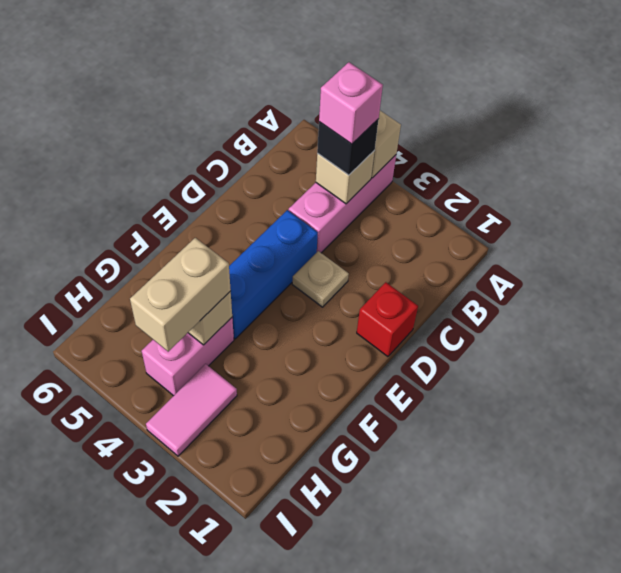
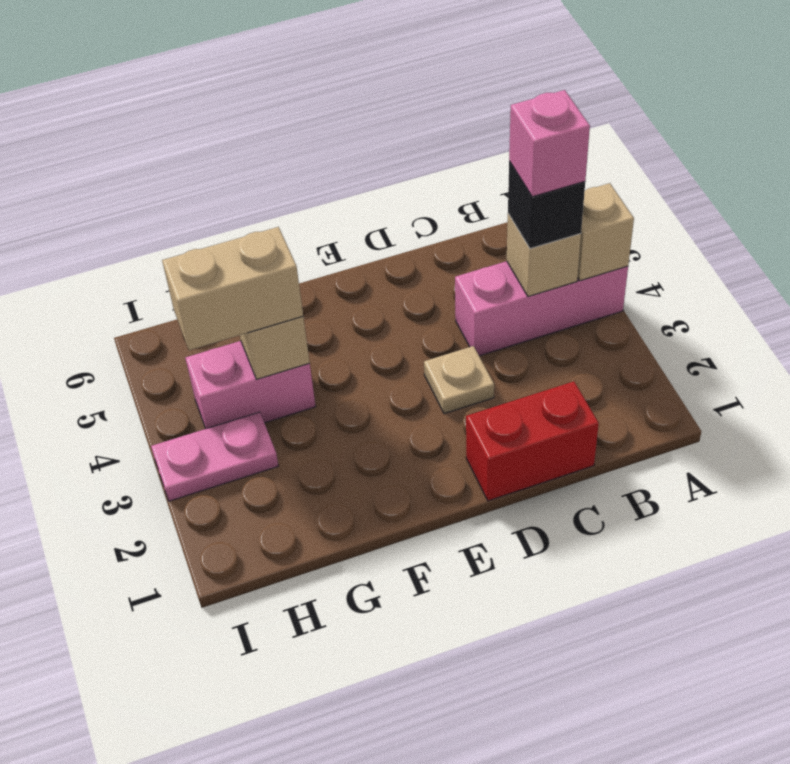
red brick D1 level 1 -> red brick C1:D1 level 1
blue brick D4:F4 level 1 -> none
pink tile H3:I3 level 1 -> pink plate H3:I3 level 1

